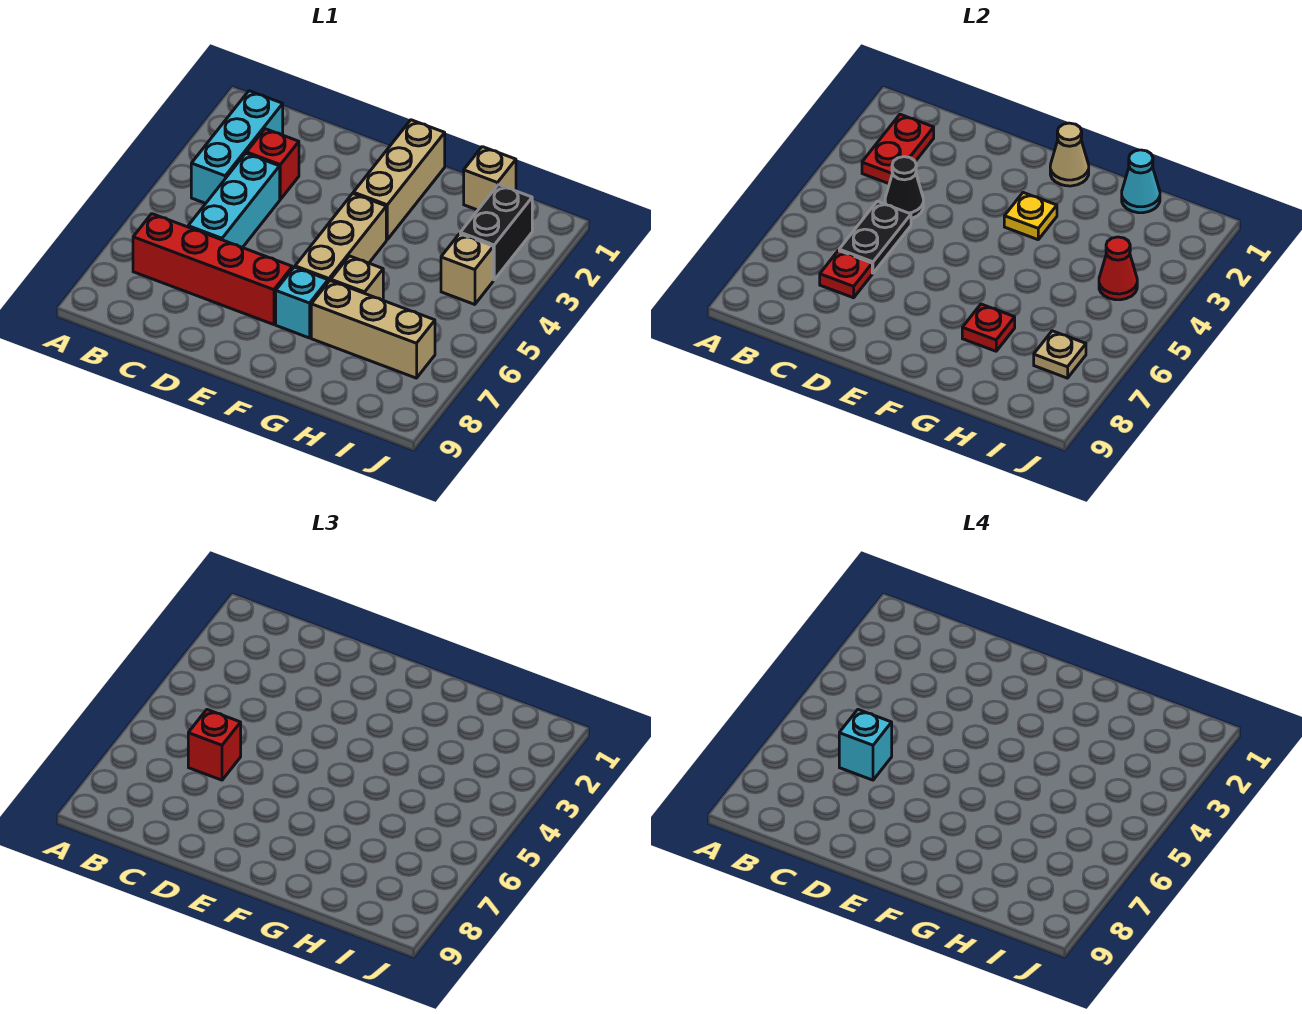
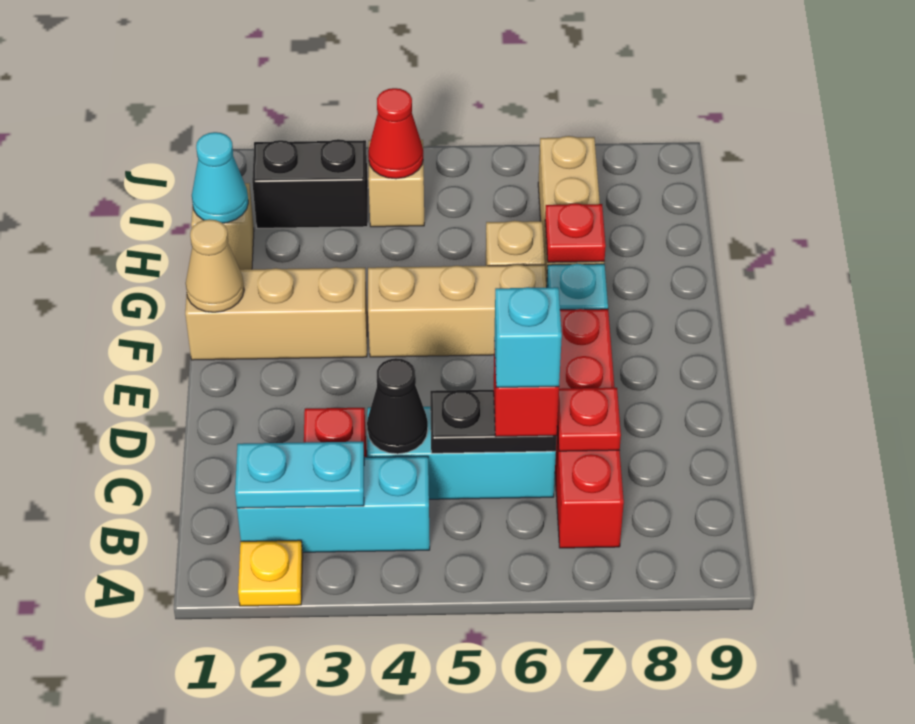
red plate B2:B3 level 2 -> cyan plate B2:B3 level 2
yellow plate F3 level 2 -> yellow plate A2 level 1
tan plate I7 level 2 -> none

